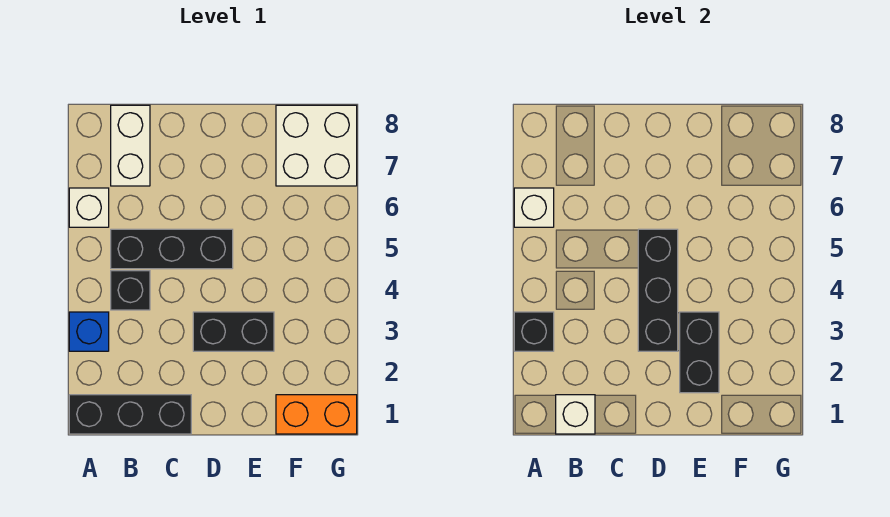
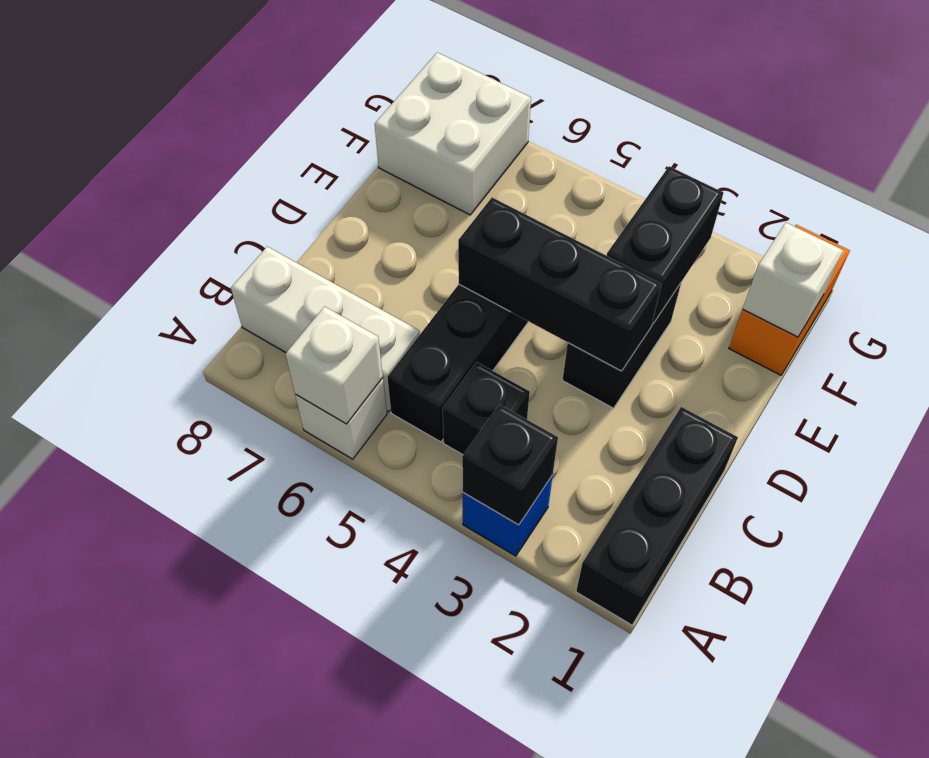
white brick B1 level 2 -> white brick F1 level 2
white brick B7:B8 level 1 -> white brick B6:B8 level 1
black brick E2:E3 level 2 -> black brick E3:F3 level 2

